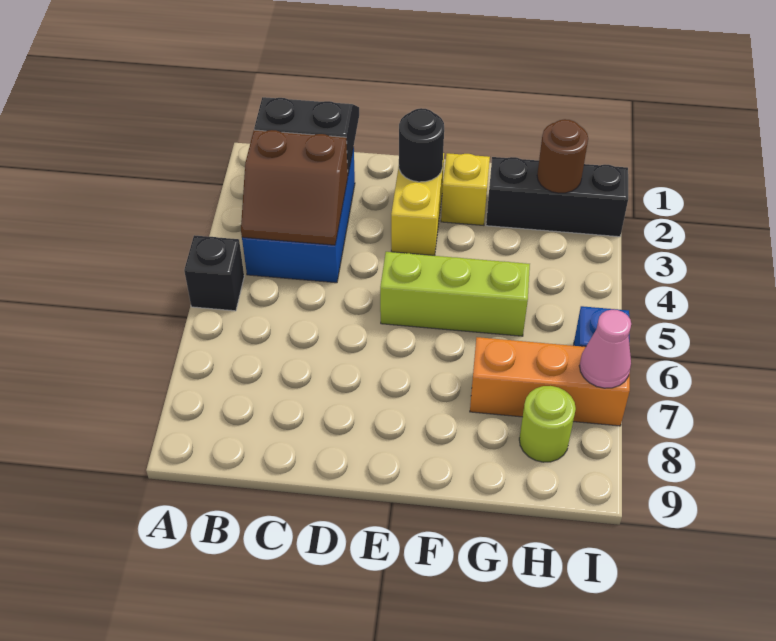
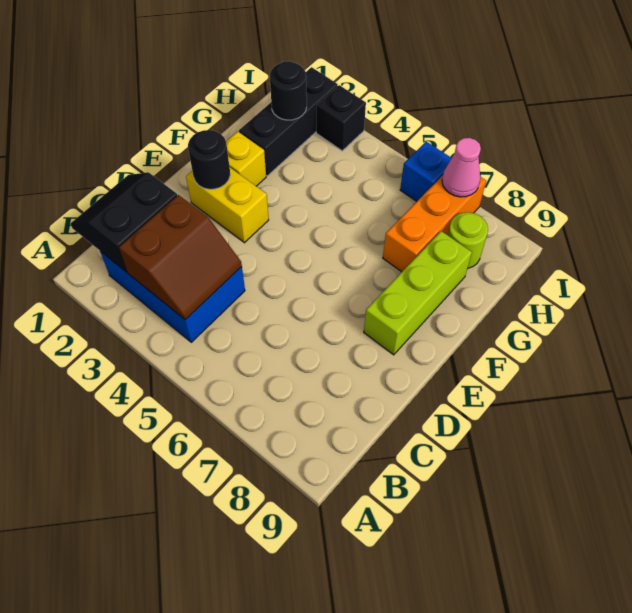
black brick A5 level 1 -> black brick I3 level 1
lime brick E5:G5 level 1 -> lime brick E8:G8 level 1
brown round brick H2 level 2 -> black round brick H2 level 2

